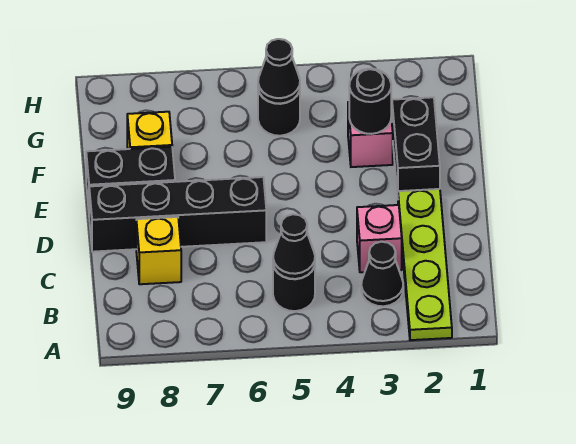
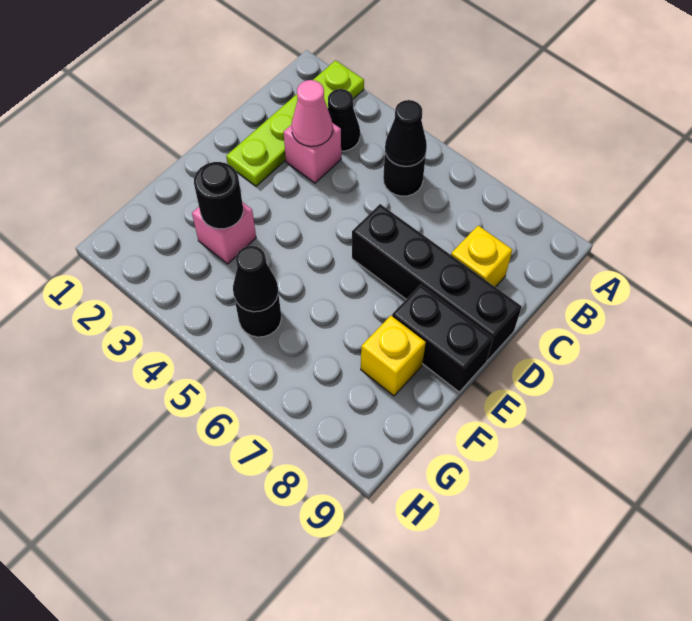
none -> pink cone C3 level 2
black brick E2:F2 level 1 -> none

